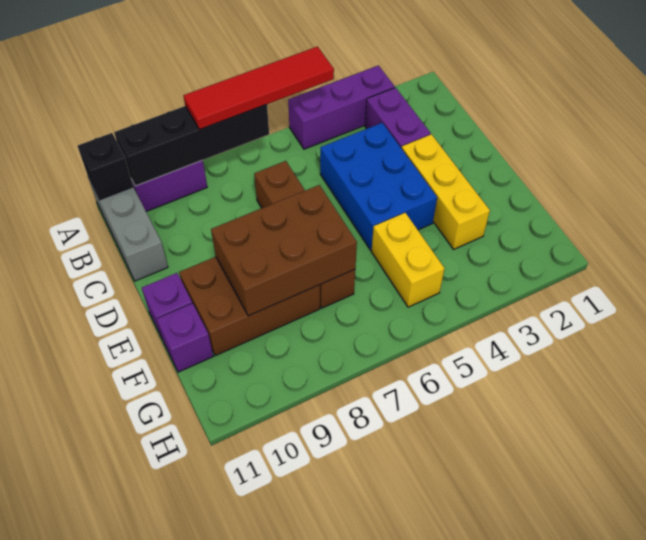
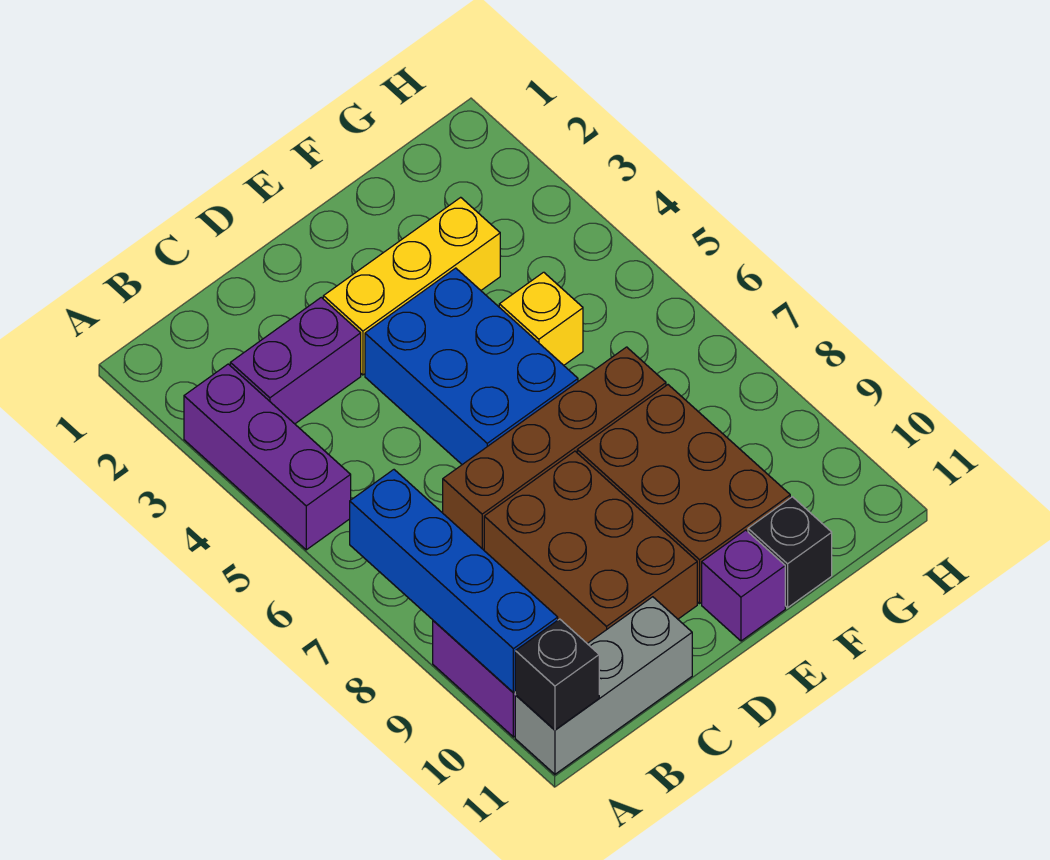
red tile A5:A8 level 3 -> none
black brick A7:A10 level 2 -> blue brick A7:A10 level 2
blue brick C4:E5 level 1 -> blue brick D4:E6 level 1
brown brick E7:F9 level 2 -> brown brick C8:D10 level 1
yellow brick F5:G5 level 1 -> yellow brick F5 level 1
purple brick F11 level 1 -> black brick F11 level 1

